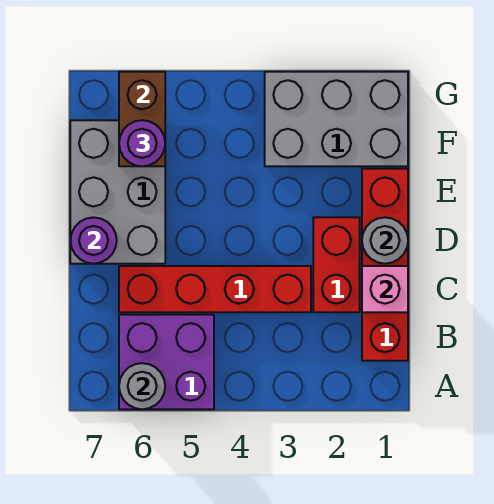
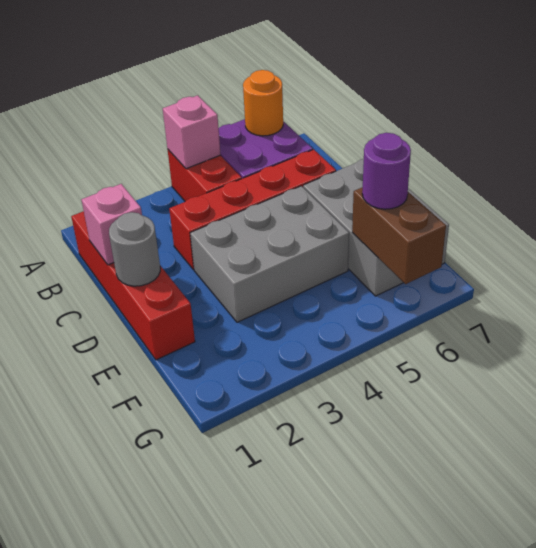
none -> pink brick A4 level 2
grey round brick A6 level 2 -> orange round brick A6 level 2
red brick C2:D2 level 1 -> red brick A4:B4 level 1
purple round brick D7 level 2 -> none
grey brick F1:G3 level 1 -> grey brick D3:E5 level 1

